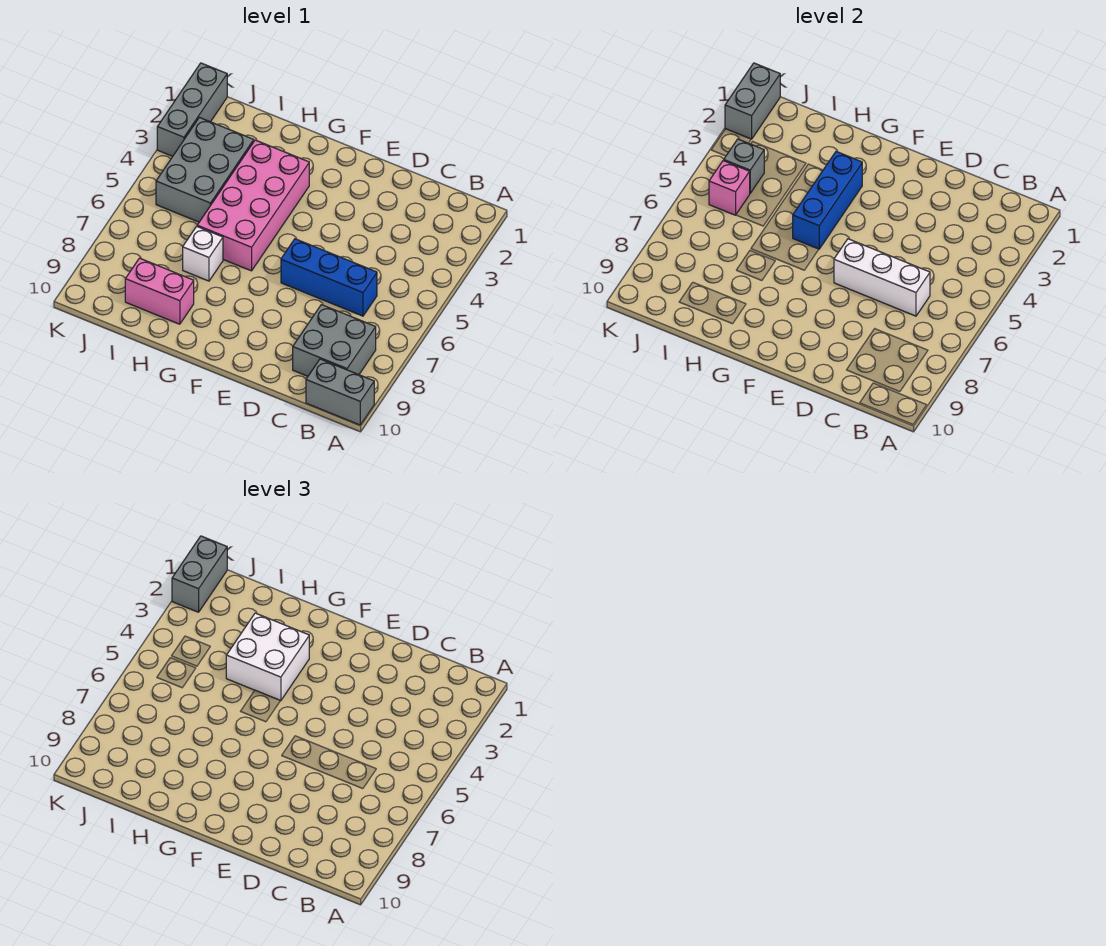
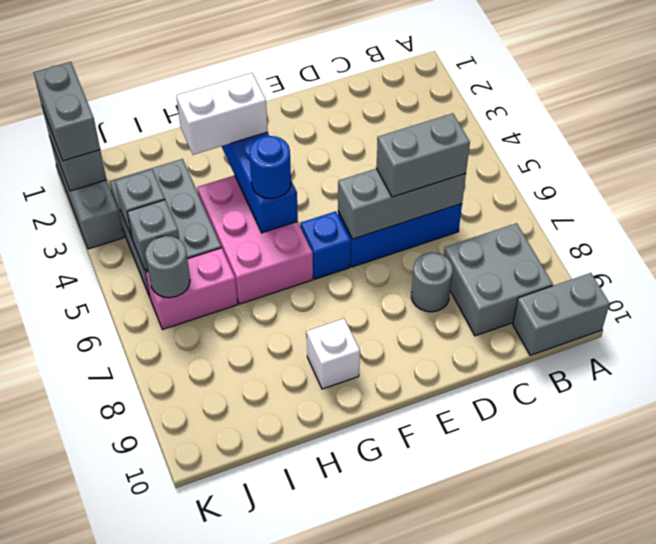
white brick C6:E6 level 2 -> grey brick C6:E6 level 2
none -> grey brick C6:D6 level 3
none -> grey round brick D8 level 1
none -> blue brick F6 level 1
pink brick G3:H6 level 1 -> pink brick G4:H6 level 1
white brick G3:H4 level 3 -> white brick G3:H3 level 3
none -> blue round brick G5 level 3
white brick H7 level 1 -> white brick G9 level 1
pink brick H9:I9 level 1 -> pink brick I6:J6 level 1
pink brick J5 level 2 -> grey brick J5 level 2
none -> grey round brick J6 level 2

